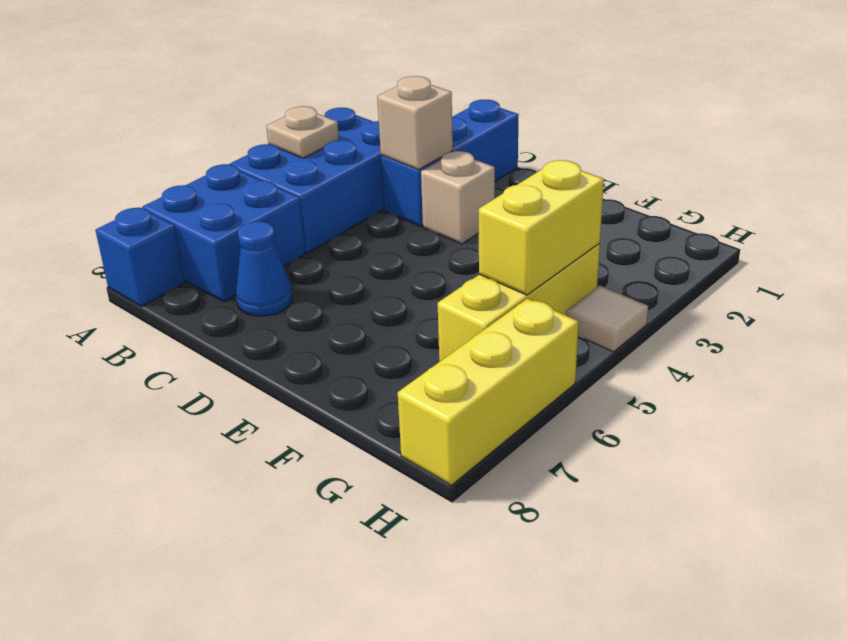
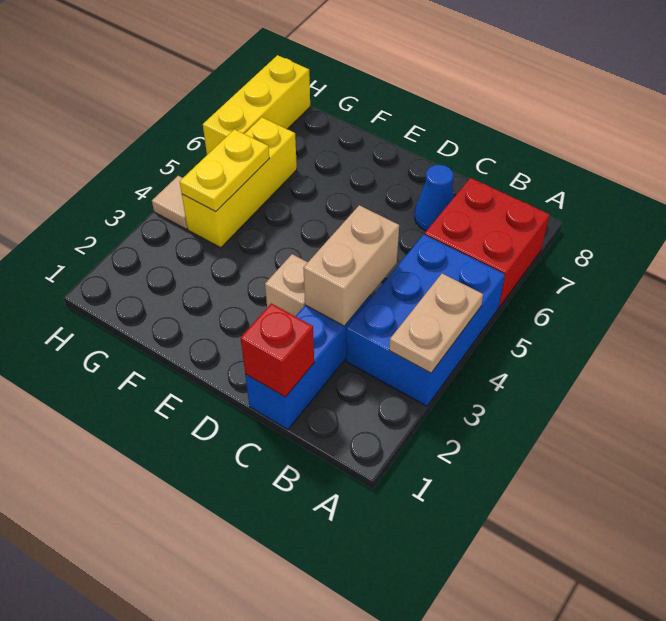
tan plate A4 level 2 -> tan plate A3:A4 level 2
blue brick A6:B7 level 1 -> red brick A6:B7 level 1
blue brick A8 level 1 -> none
none -> red brick C1 level 2
tan brick C3 level 2 -> tan brick C3:C4 level 2
yellow brick G4:G5 level 2 -> yellow plate G4:G5 level 2

